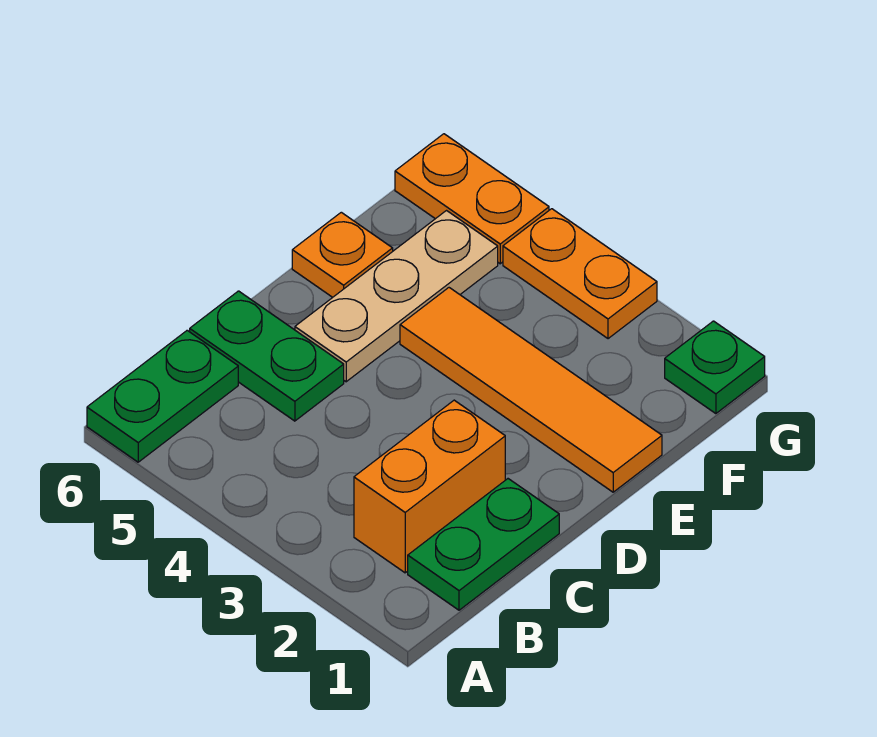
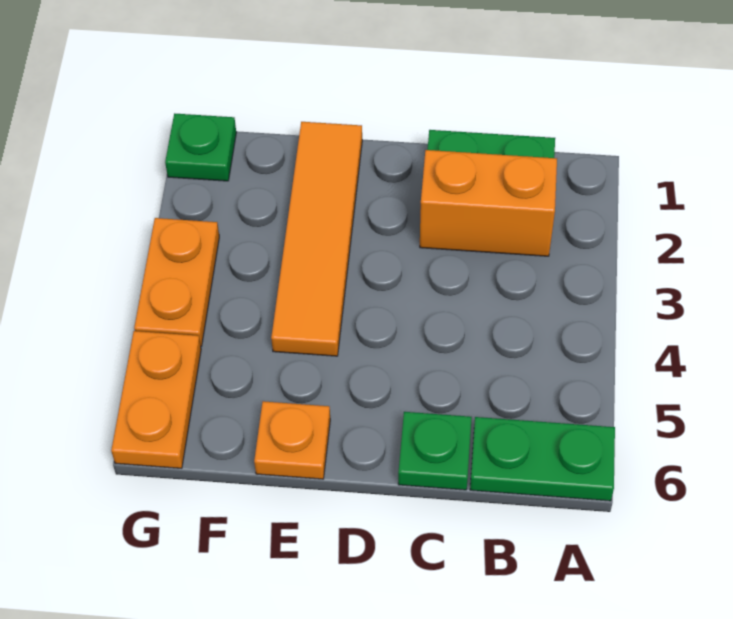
green plate C5:C6 level 1 -> green plate C6 level 1
tan plate D5:F5 level 1 -> none

